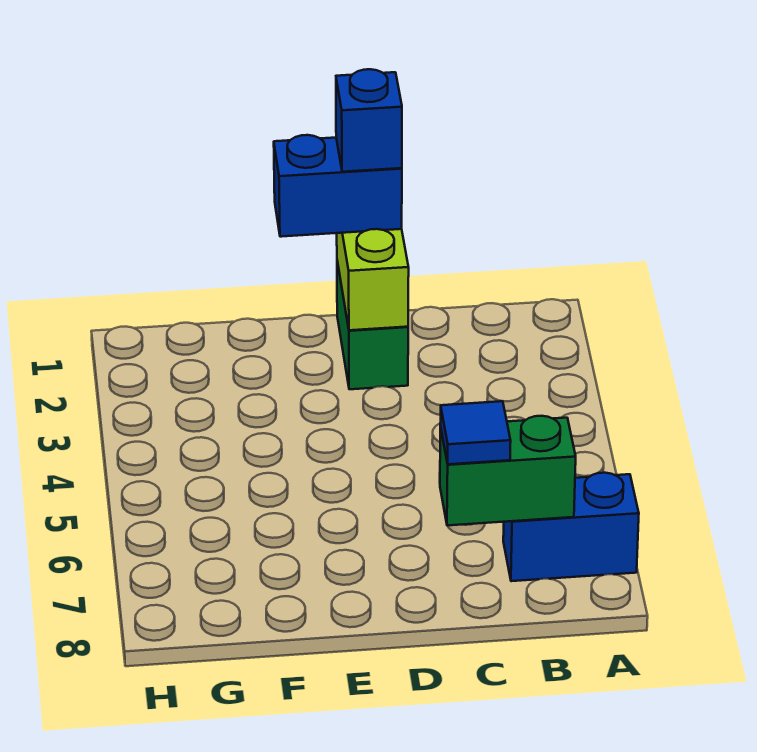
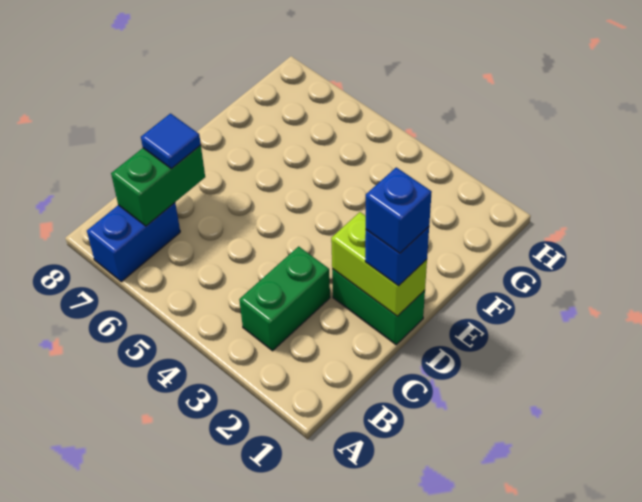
none -> green brick B3:C3 level 1
blue brick D1:E1 level 3 -> blue brick D1 level 3

